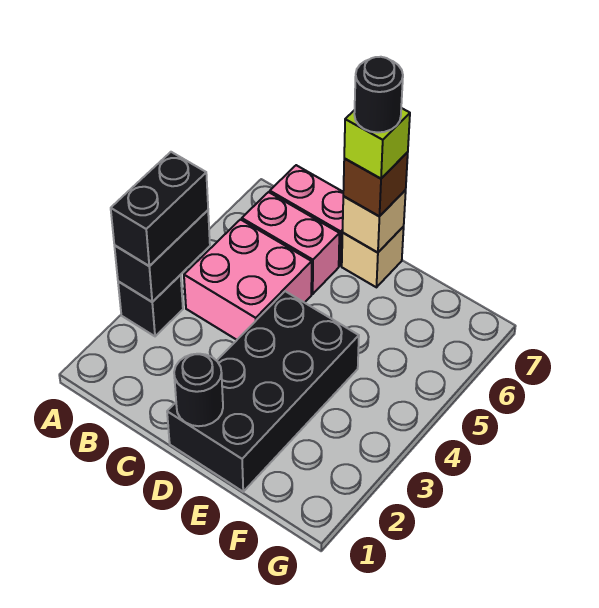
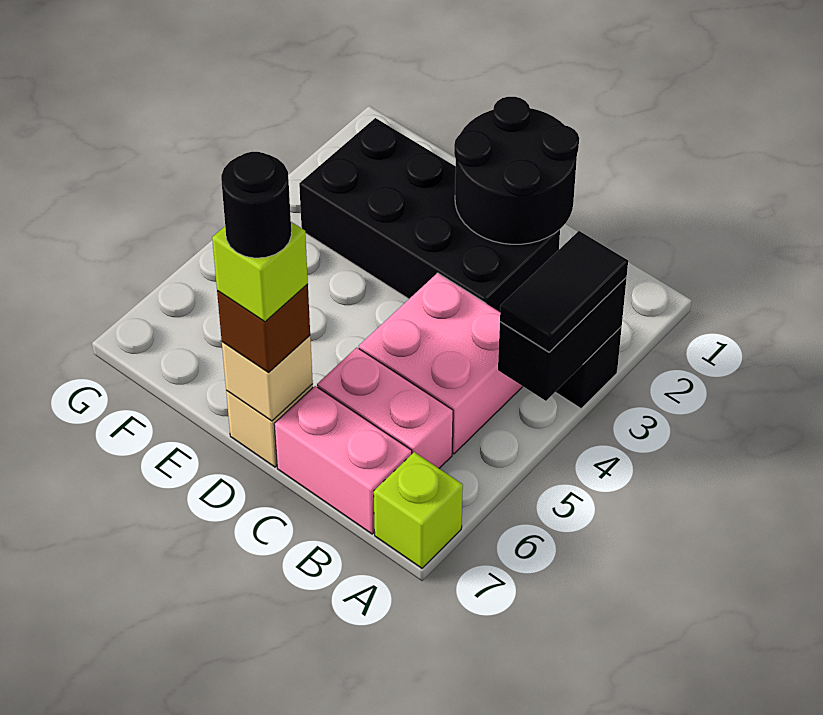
black brick A3:A4 level 3 -> black tile A3:A4 level 3
none -> lime brick A7 level 1
black brick D1:E4 level 1 -> black brick C2:F3 level 1
black round brick D1 level 2 -> black round brick C1:D2 level 2

